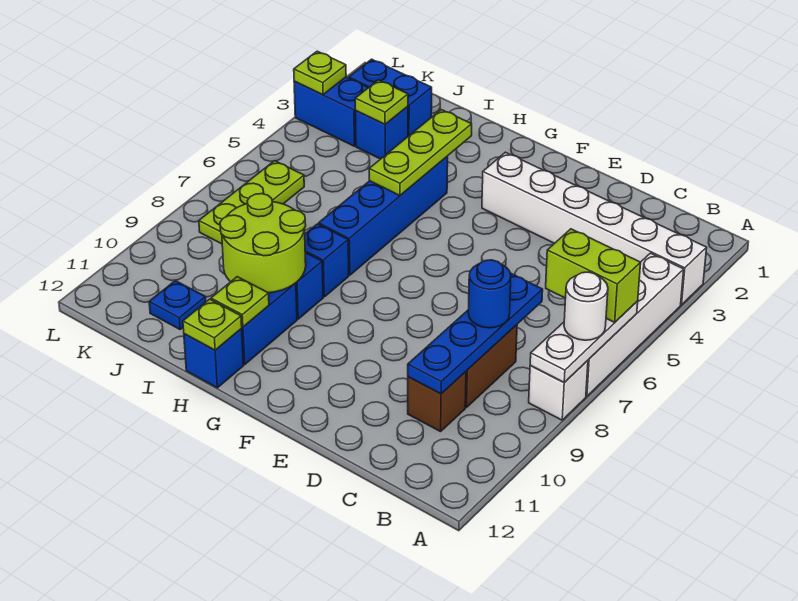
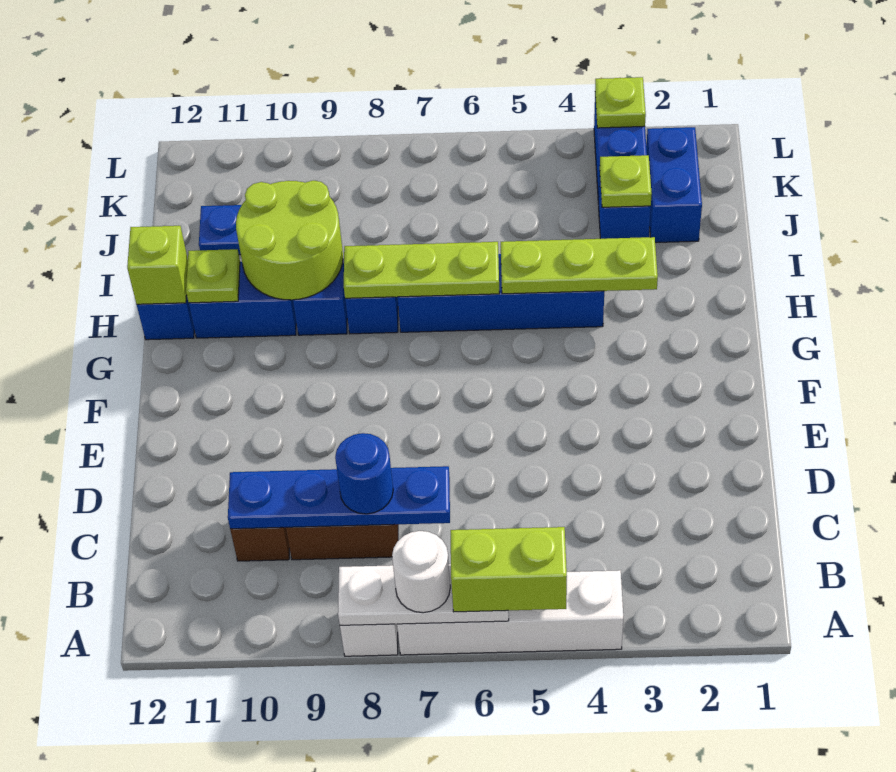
white brick A3:F3 level 1 -> none
lime brick A6:B6 level 3 -> lime brick A5:A6 level 3
lime plate H12 level 2 -> lime brick H12 level 2
lime plate K6:K8 level 1 -> lime plate H6:H8 level 2

